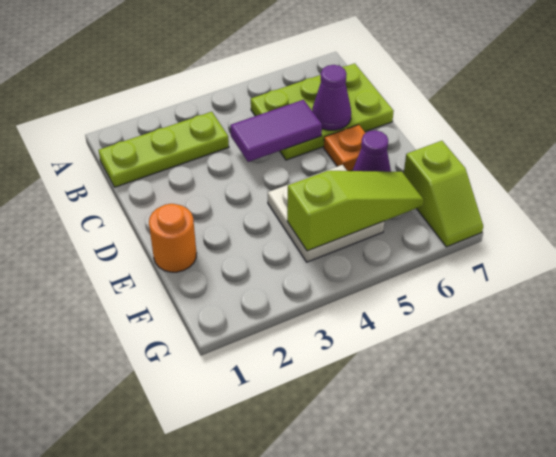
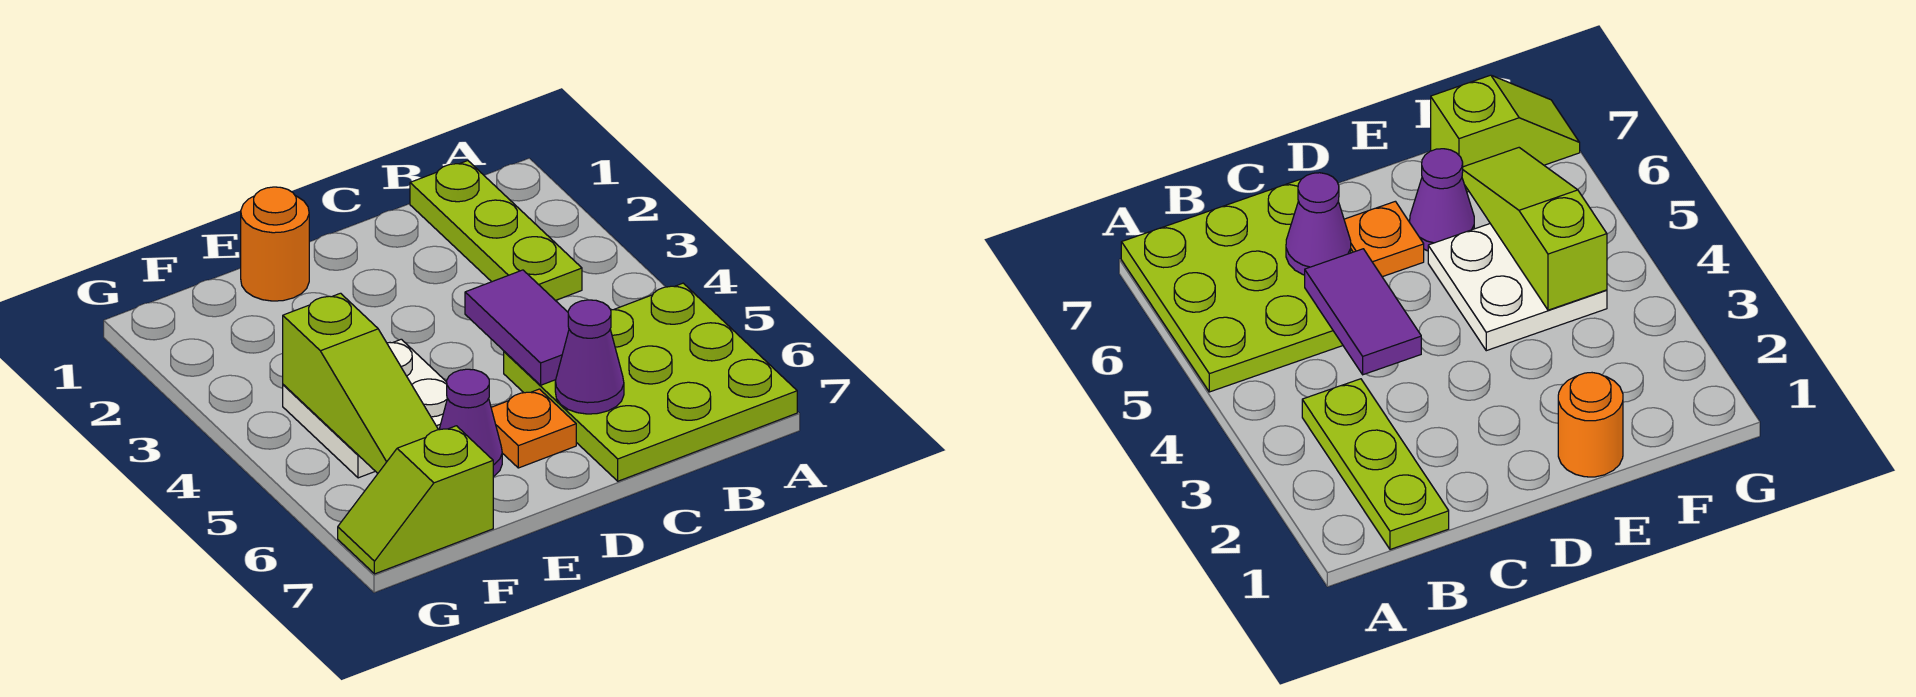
lime plate B5:C7 level 1 -> lime plate A5:C7 level 1

